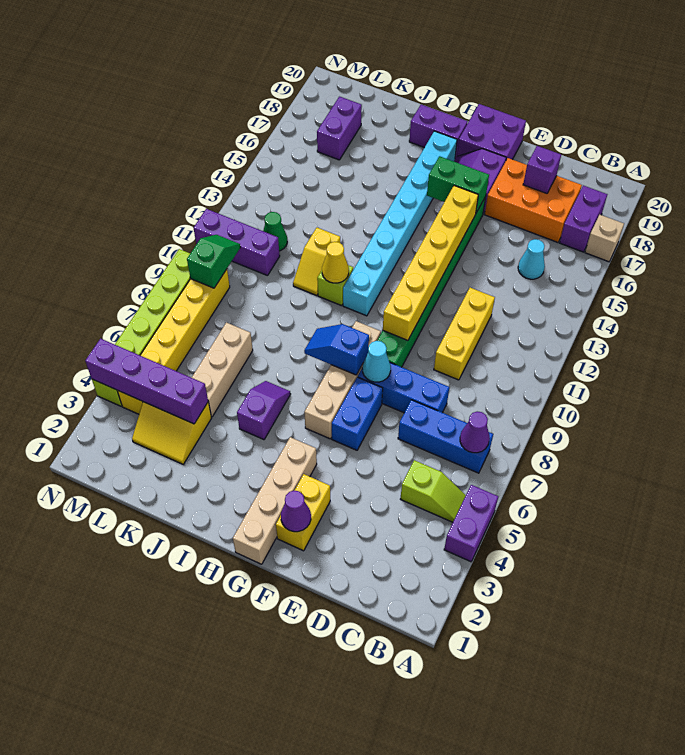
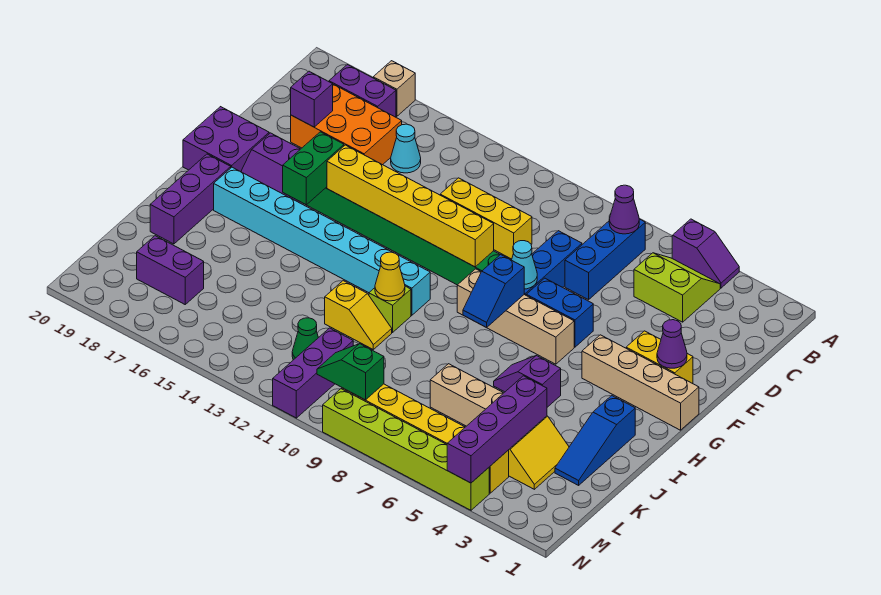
purple brick A4:A5 level 1 -> purple slope A4:A5 level 1 top 5
lime slope B5:C5 level 1 top C -> lime slope B4:C5 level 1 top C
orange brick C17:E18 level 1 -> orange brick C16:D18 level 1
purple brick H19:I19 level 1 -> purple brick H19:J19 level 1
none -> blue slope I2:K2 level 1 top I

